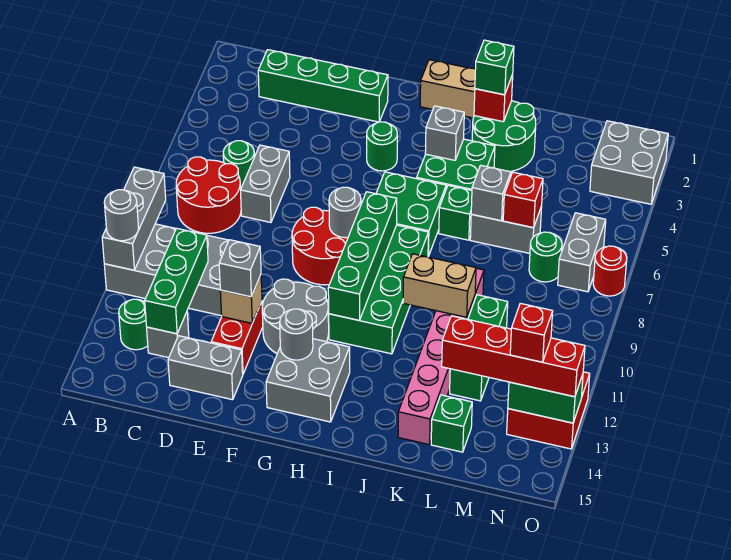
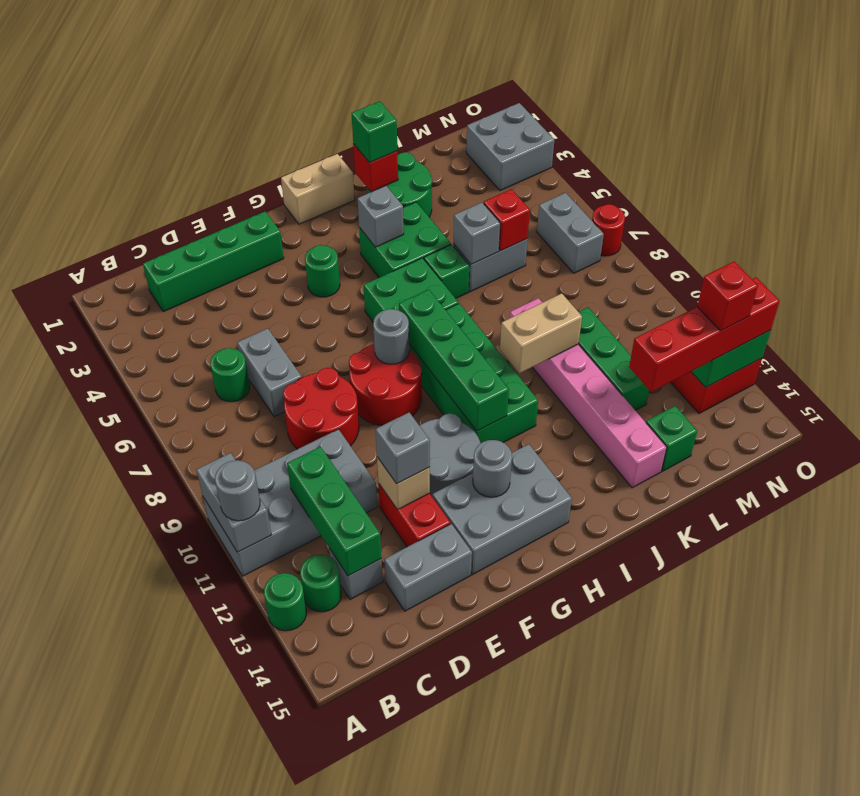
grey brick A9:A11 level 2 -> grey brick A10:A11 level 2
red round brick B7:C8 level 1 -> red round brick D8:E9 level 1
grey brick G13:H14 level 1 -> grey brick F13:H14 level 1
green round brick M7 level 1 -> green round brick A13 level 1

